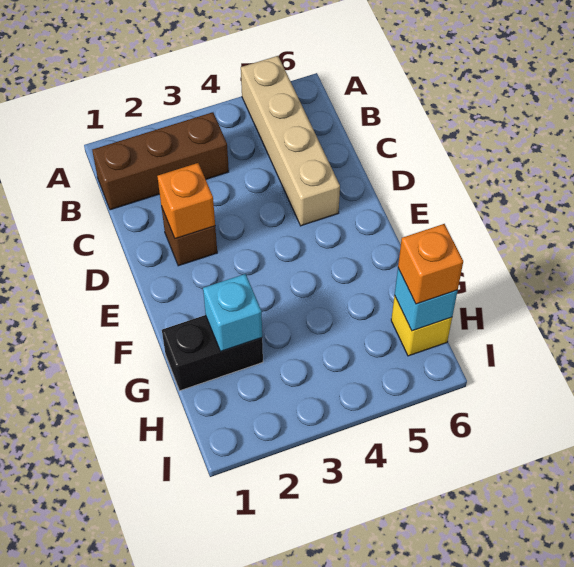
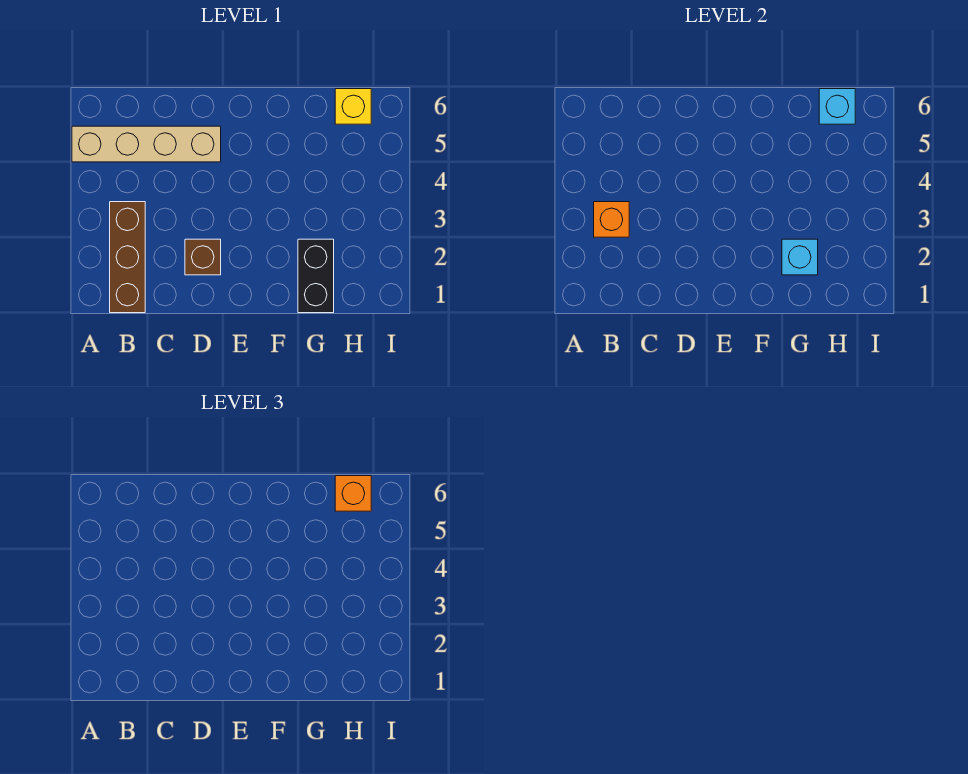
orange brick D2 level 2 -> orange brick B3 level 2

